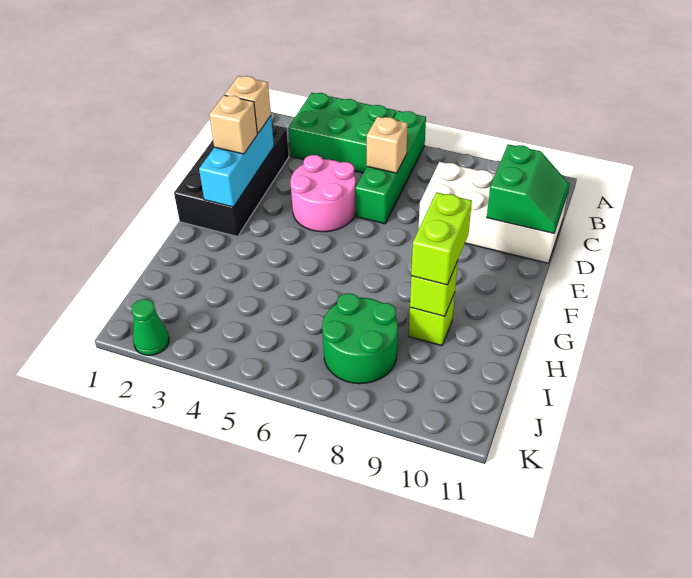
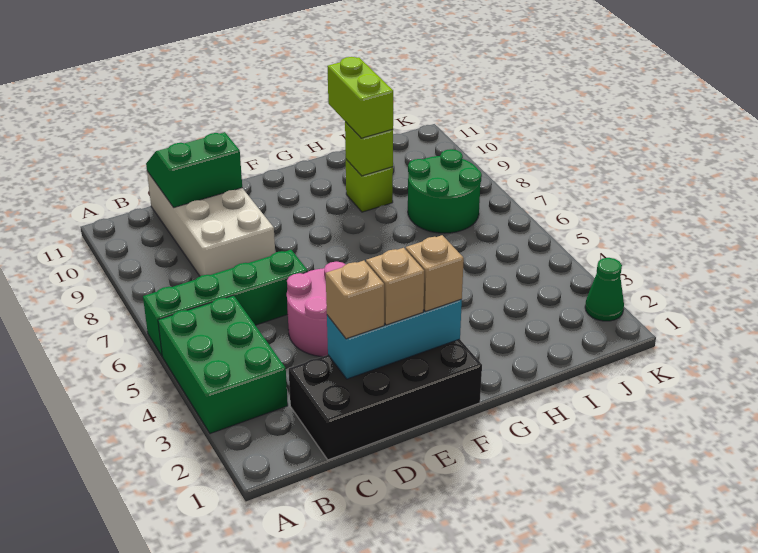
tan brick C6 level 2 -> tan brick F2 level 3
lime brick G9:H9 level 3 -> lime brick H9:H10 level 3

